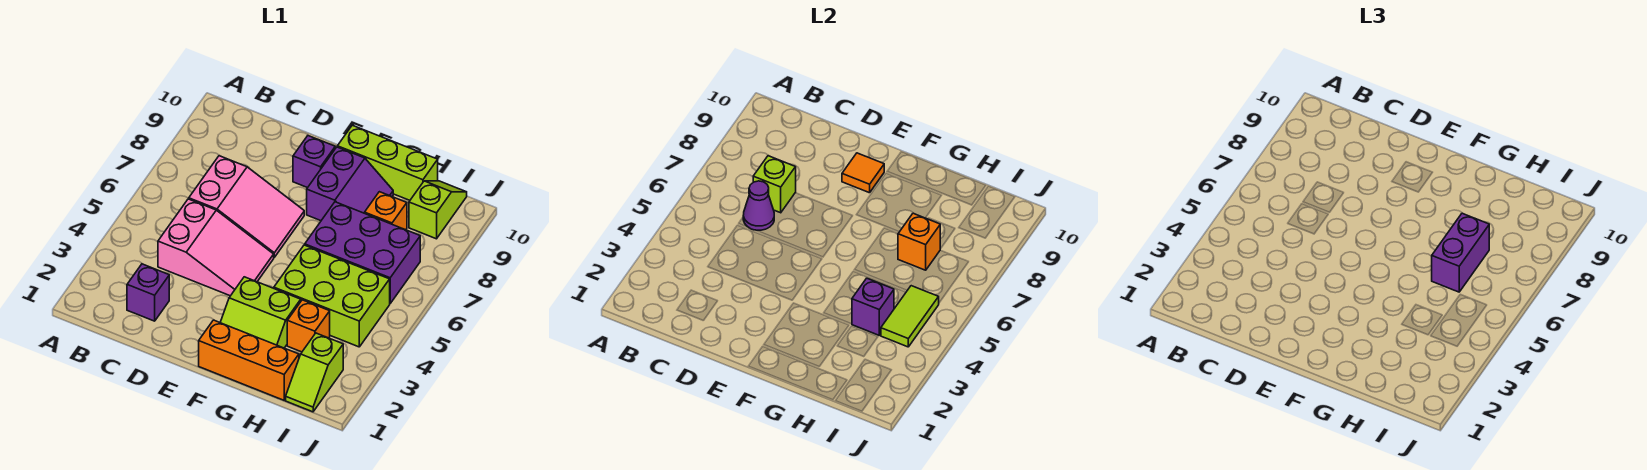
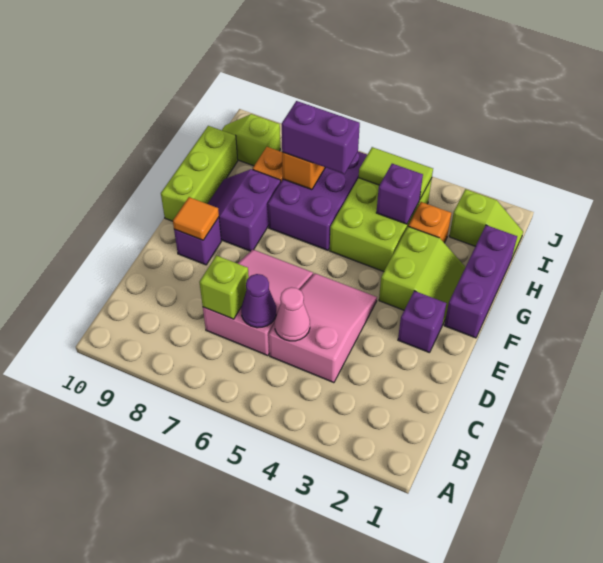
purple brick C2 level 1 -> purple brick E2 level 1
none -> pink cone C5 level 2
orange brick F1:H1 level 1 -> purple brick F1:H1 level 1
purple slope F8:G9 level 1 top F -> purple slope F8:G9 level 1 top 8

